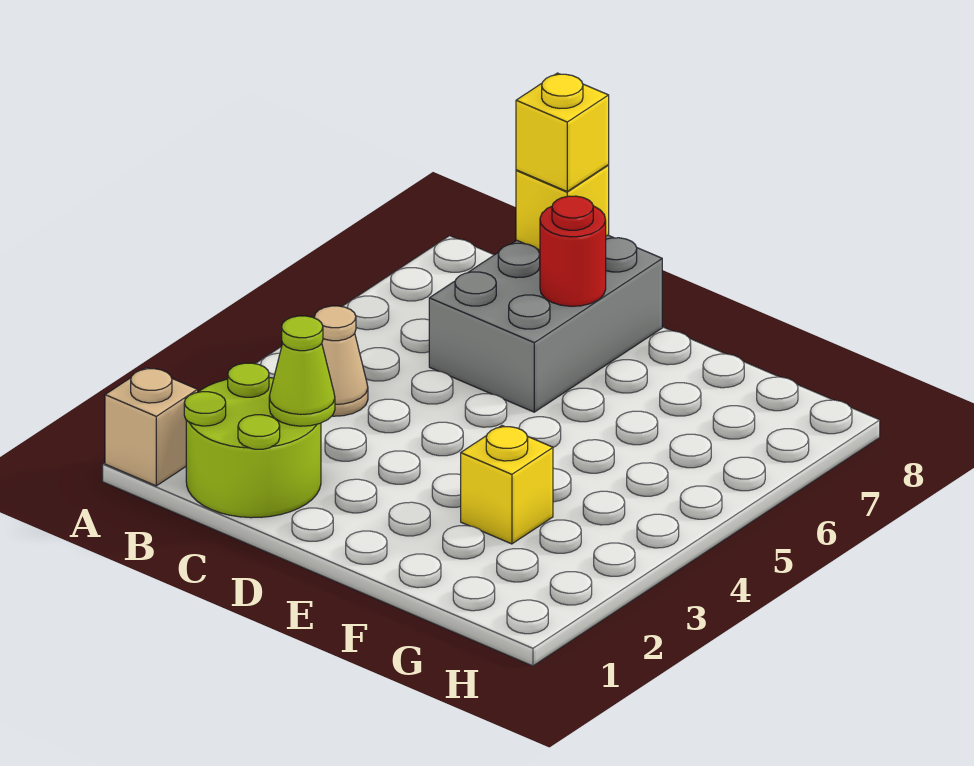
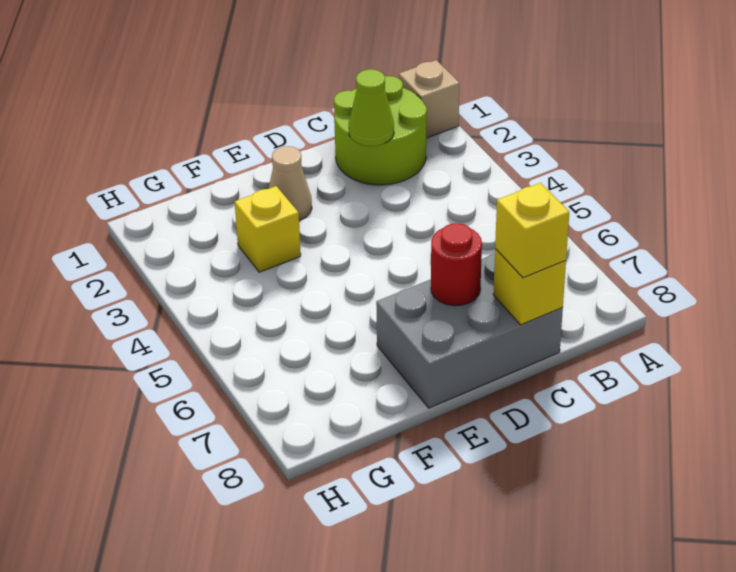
tan cone B4 level 1 -> tan cone E2 level 1
grey brick C6:D8 level 1 -> grey brick C7:E8 level 1

